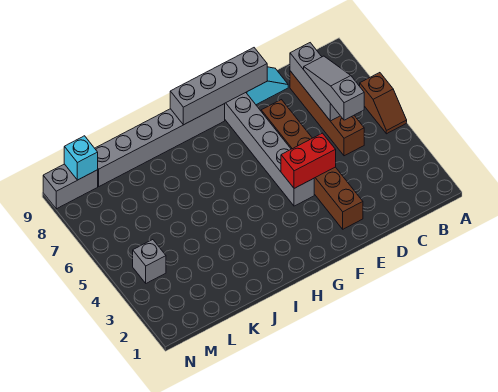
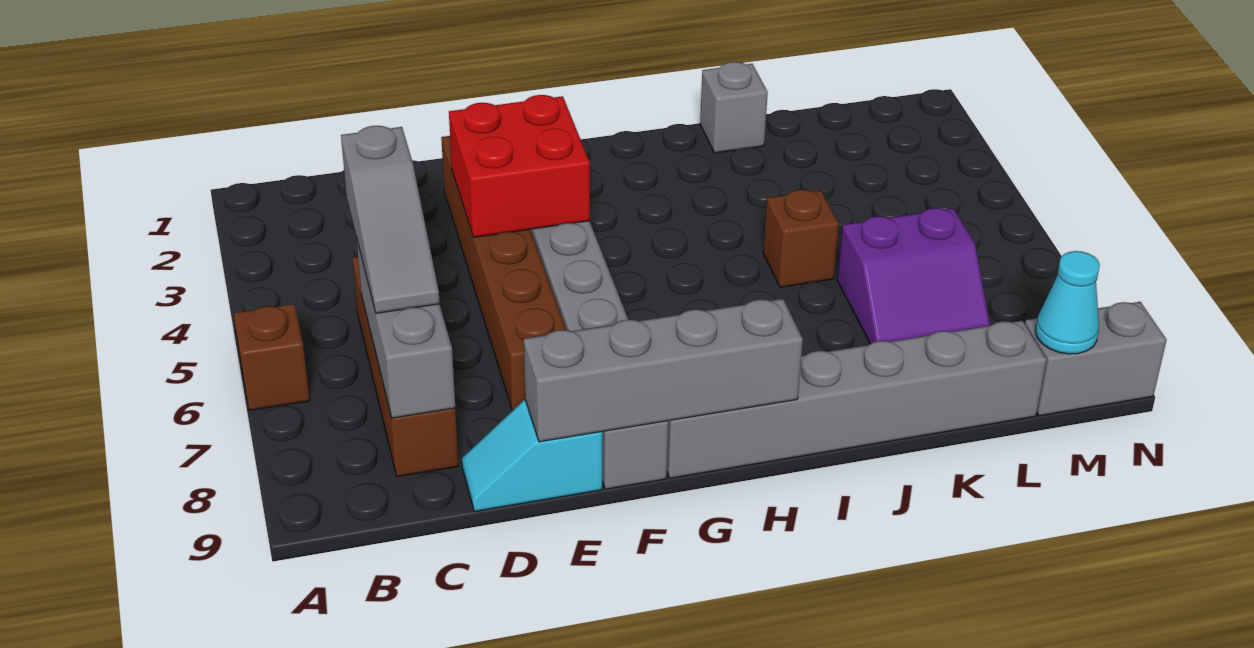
red brick E4:F4 level 2 -> red brick E3:F4 level 2
none -> brown brick J5 level 1
none -> purple slope K6:L7 level 1 top 6
grey brick M4 level 1 -> grey brick J1 level 1
cyan brick M9 level 2 -> cyan cone M9 level 2

